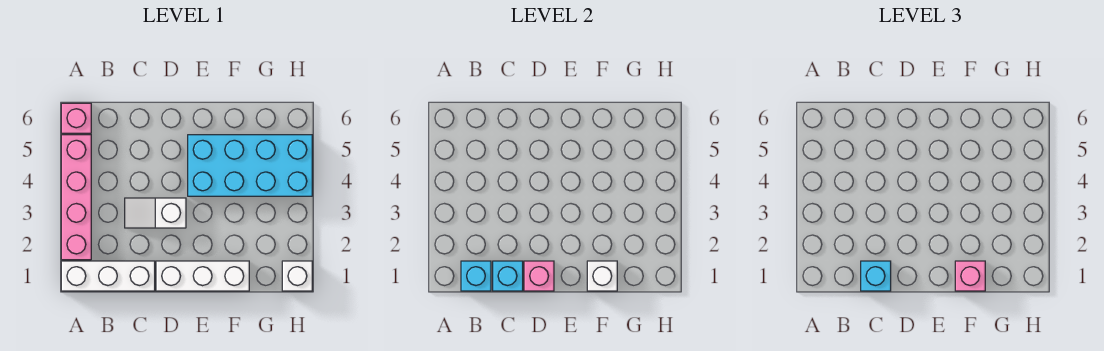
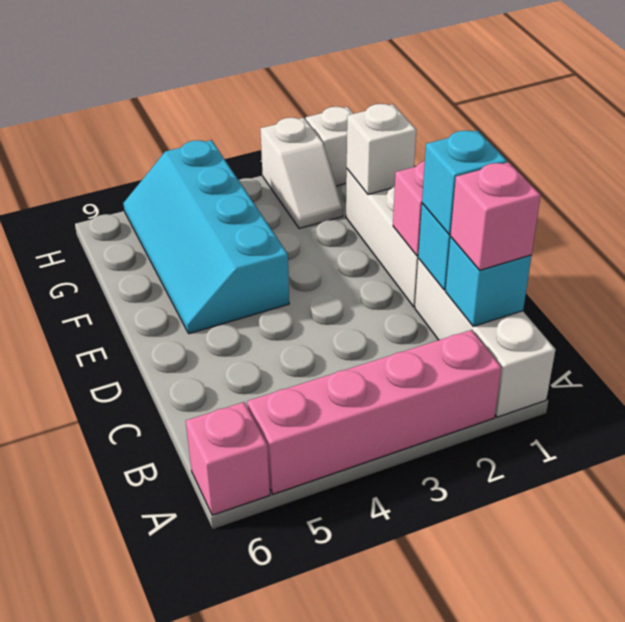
white slope C3:D3 level 1 top D -> white slope G2:H2 level 1 top H
cyan brick E4:H5 level 1 -> cyan slope E4:H5 level 1 top 4
pink brick F1 level 3 -> pink brick B1 level 3

